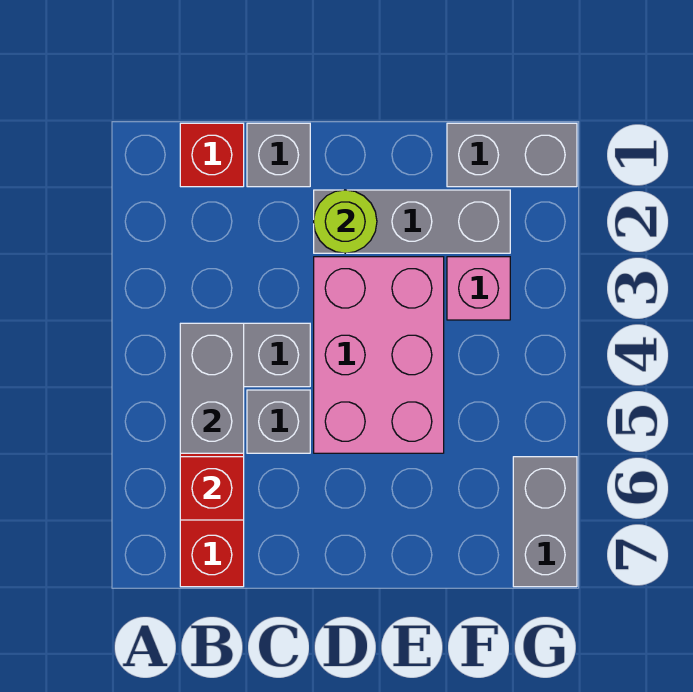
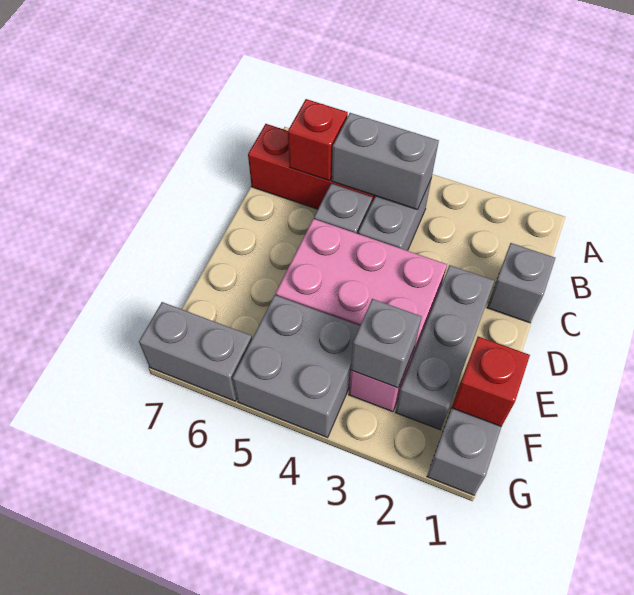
red brick B1 level 1 -> red brick F1 level 2
lime round brick D2 level 2 -> none
none -> grey brick F3 level 2
none -> grey brick F4:G5 level 1

